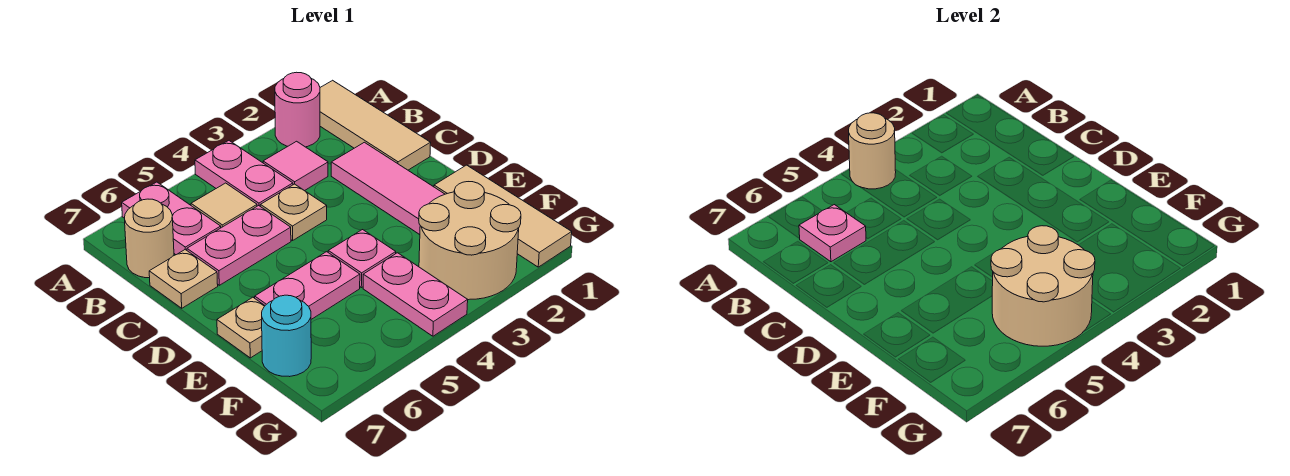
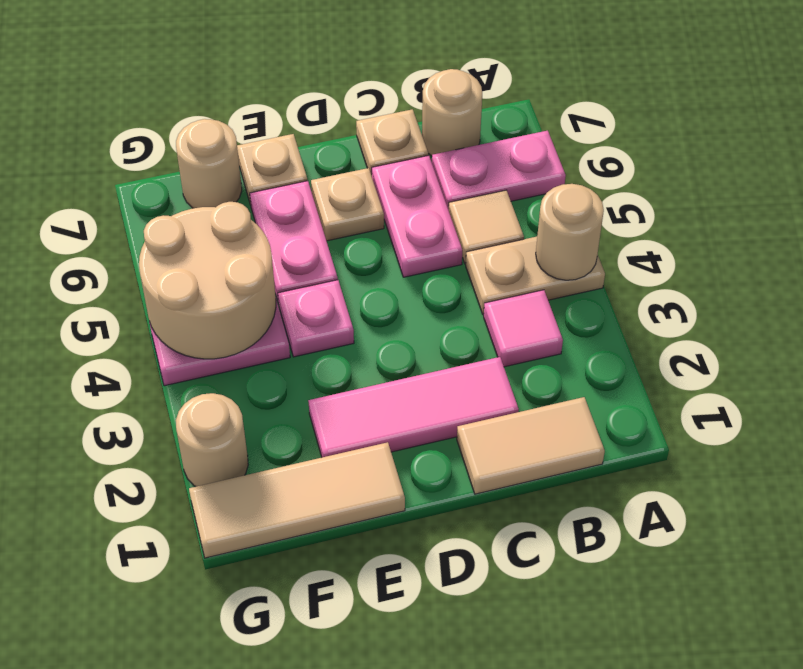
tan tile A1:C1 level 1 -> tan tile B1:C1 level 1
pink round brick A2 level 1 -> none
pink plate A4:B4 level 1 -> tan plate A4:B4 level 1
pink plate B6 level 2 -> none
tan plate C4 level 1 -> tan plate D6 level 1
tan round brick F2:G3 level 1 -> tan round brick G2 level 1
cyan round brick F7 level 1 -> tan round brick F7 level 1

